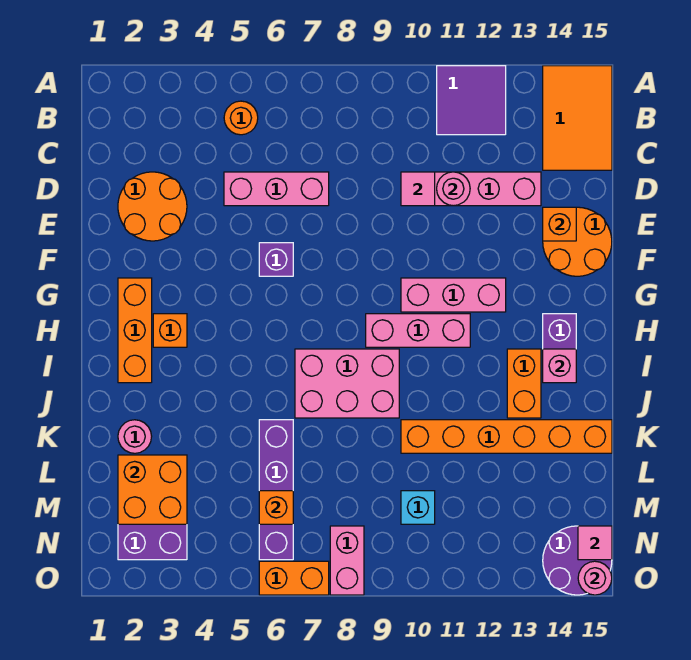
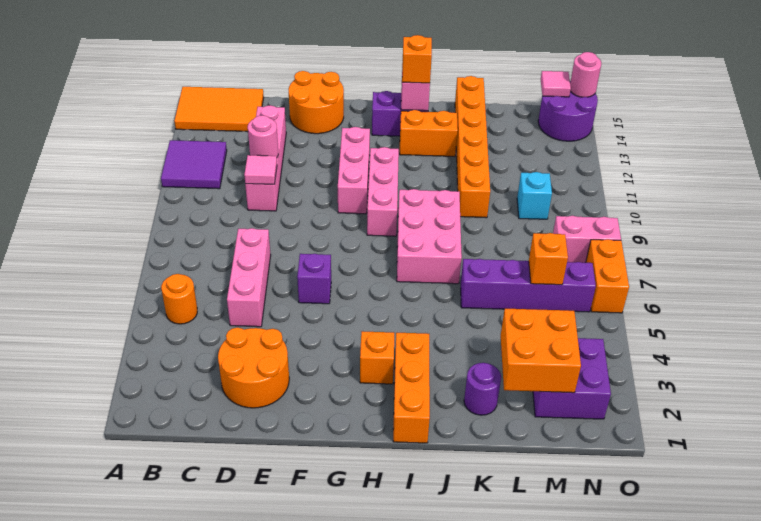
orange brick E14 level 2 -> orange brick I14 level 3
orange brick G2:I2 level 1 -> orange brick I1:I3 level 1
pink round brick K2 level 1 -> purple round brick K2 level 1

